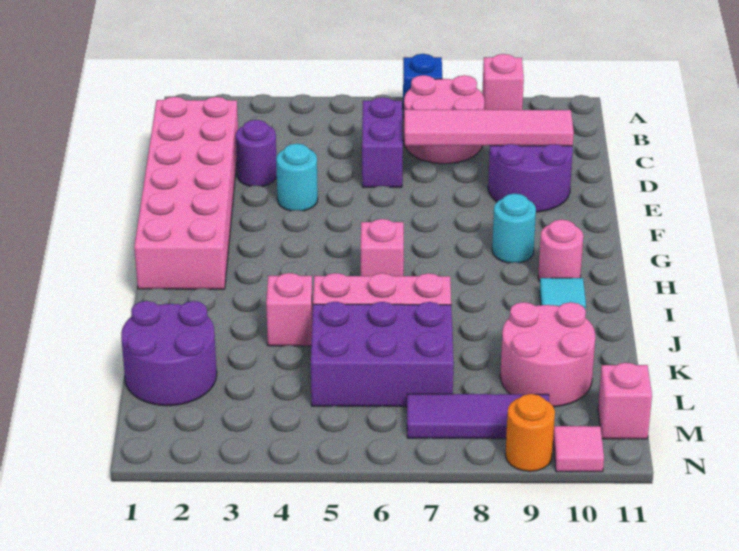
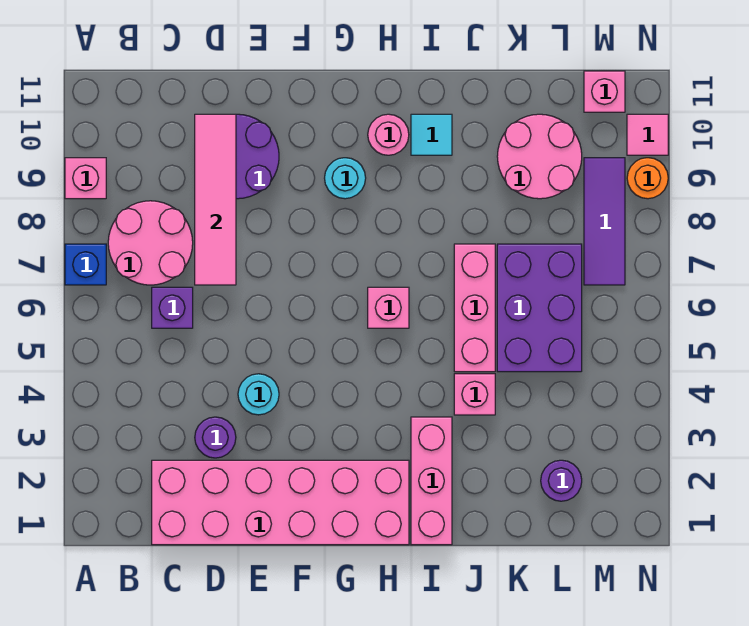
purple brick C6:D6 level 1 -> purple brick C6 level 1
none -> pink brick I1:I3 level 1
purple round brick K1:L2 level 1 -> purple round brick L2 level 1

